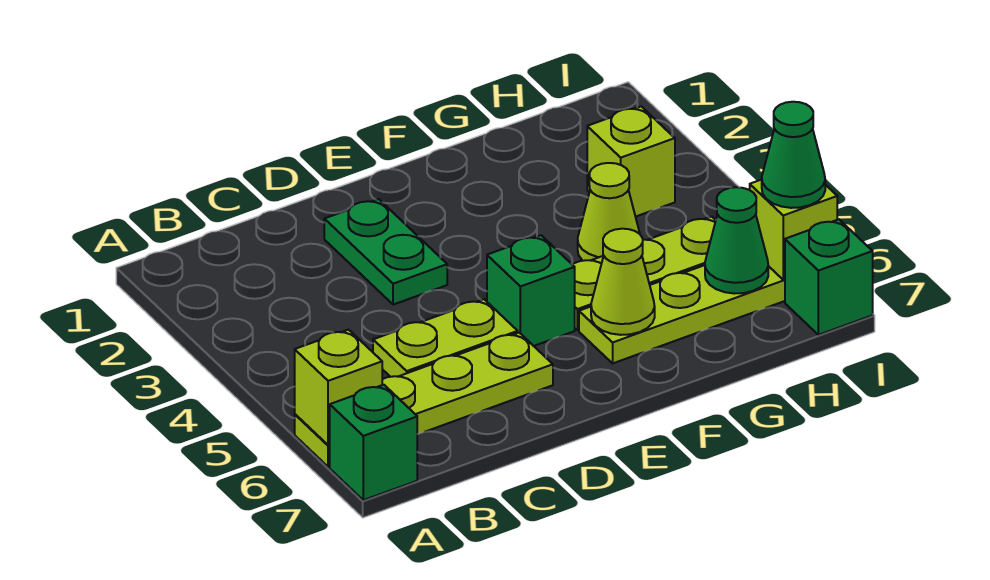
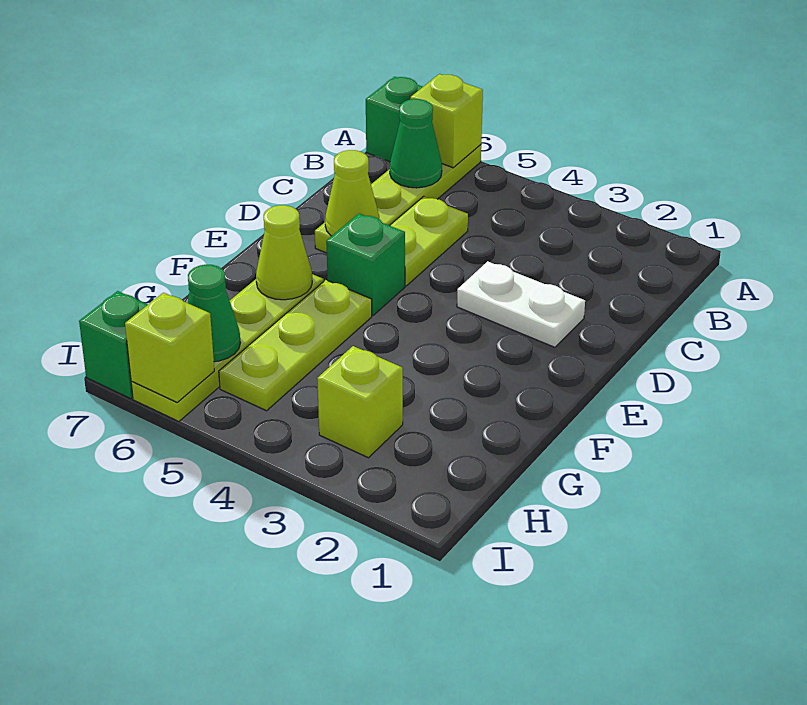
green plate D2:D3 level 1 -> white plate D2:D3 level 1
lime cone G4 level 1 -> lime cone D6 level 2
green cone I6 level 3 -> green cone B6 level 2

